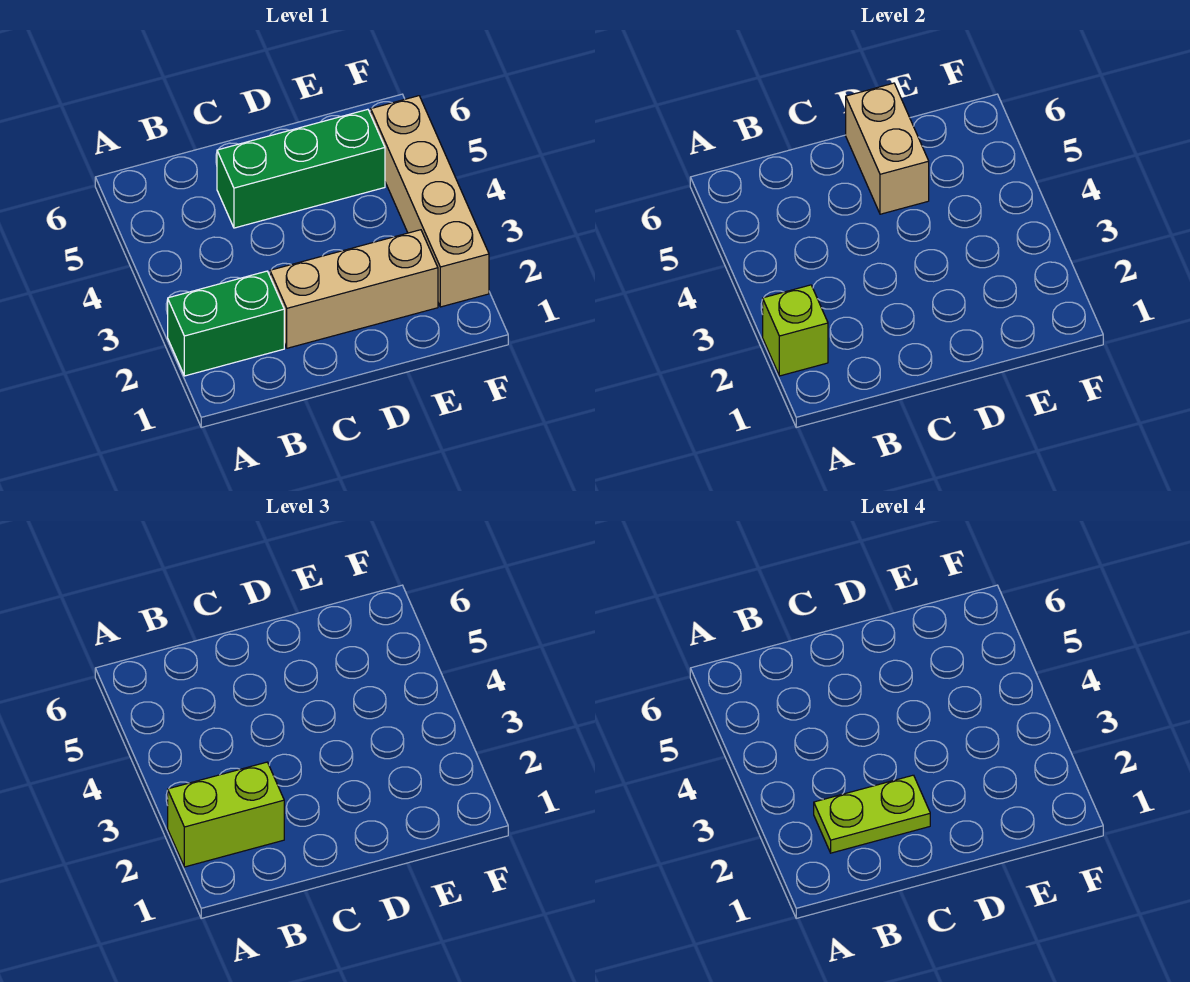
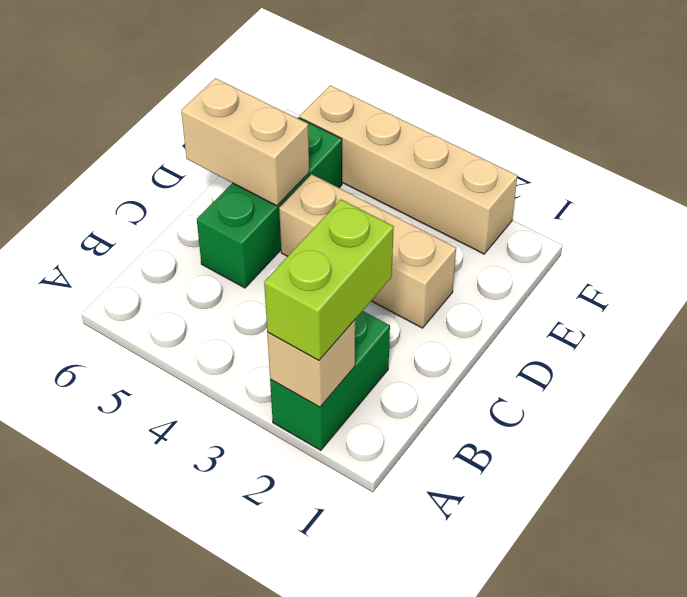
lime brick A2 level 2 -> tan brick A2 level 2
lime plate B2:C2 level 4 -> none
tan brick C2:E2 level 1 -> tan brick D2:D4 level 1

